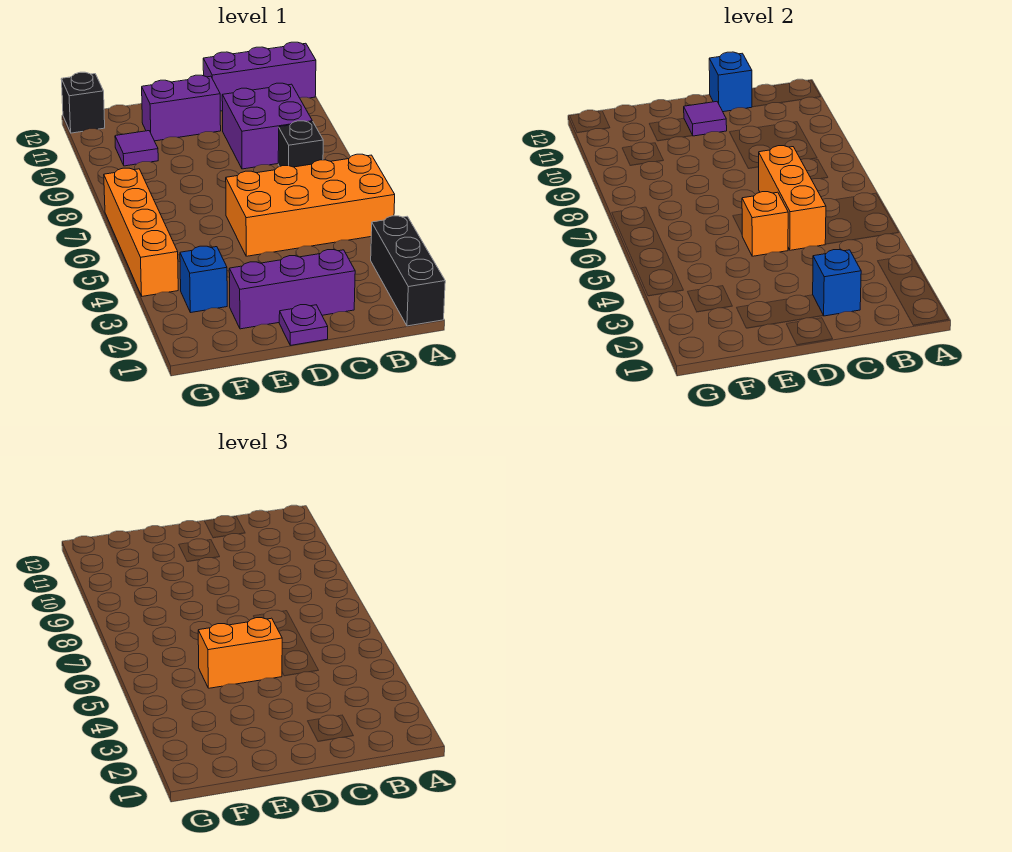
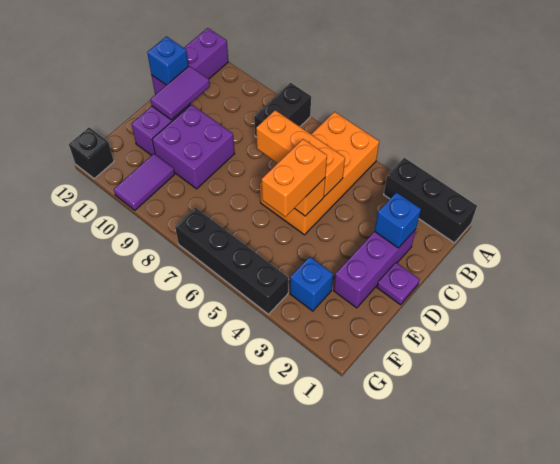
black brick B8 level 1 -> black brick A8:B8 level 1
purple brick B9:C10 level 1 -> purple brick D9:E10 level 1
purple tile D11 level 2 -> purple tile C11:D11 level 2
purple tile F10 level 1 -> purple tile F10:G10 level 1
orange brick G4:G7 level 1 -> black brick G4:G7 level 1

